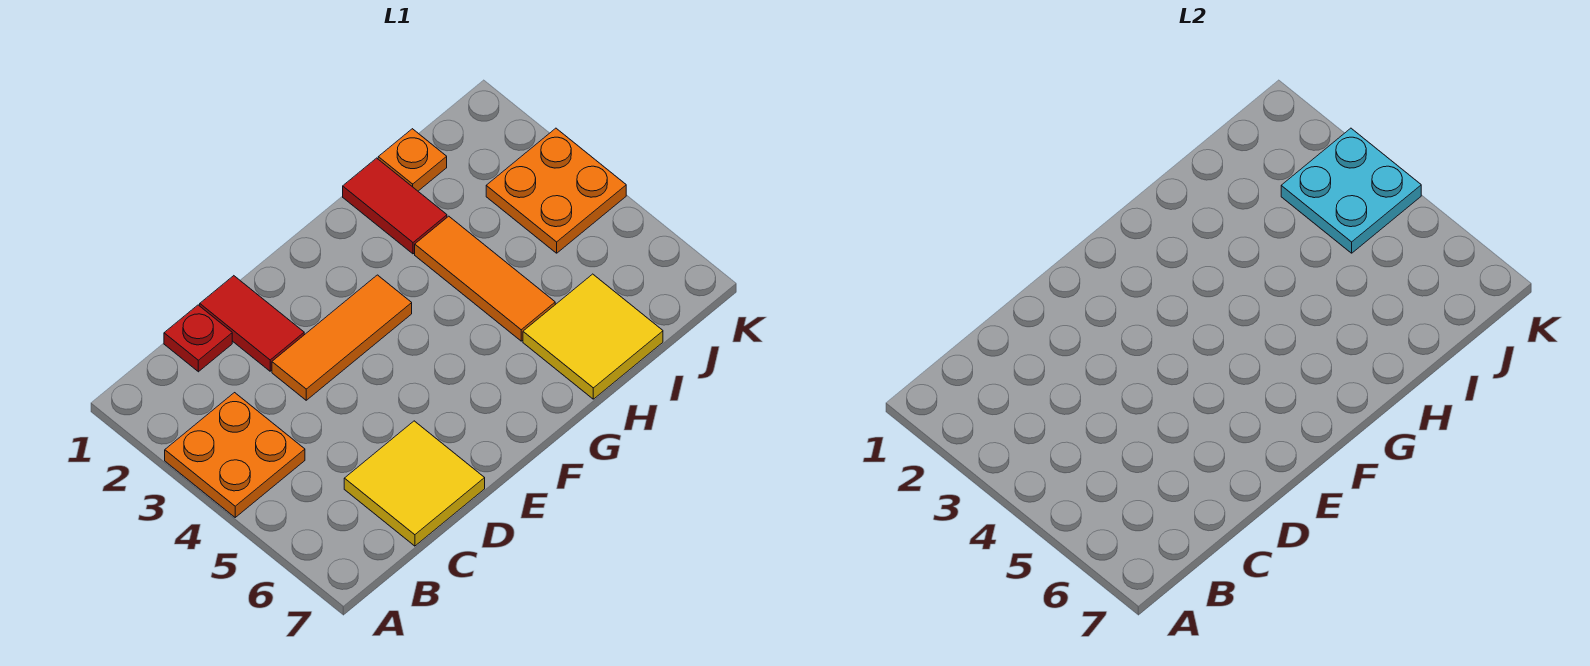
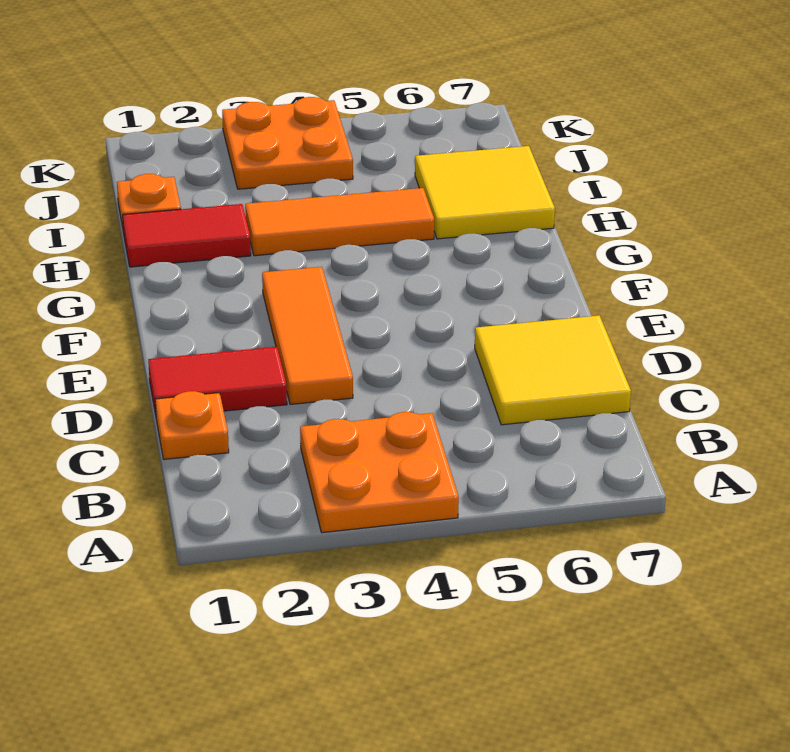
red plate C1 level 1 -> orange plate C1 level 1
cyan plate J3:K4 level 2 -> none

